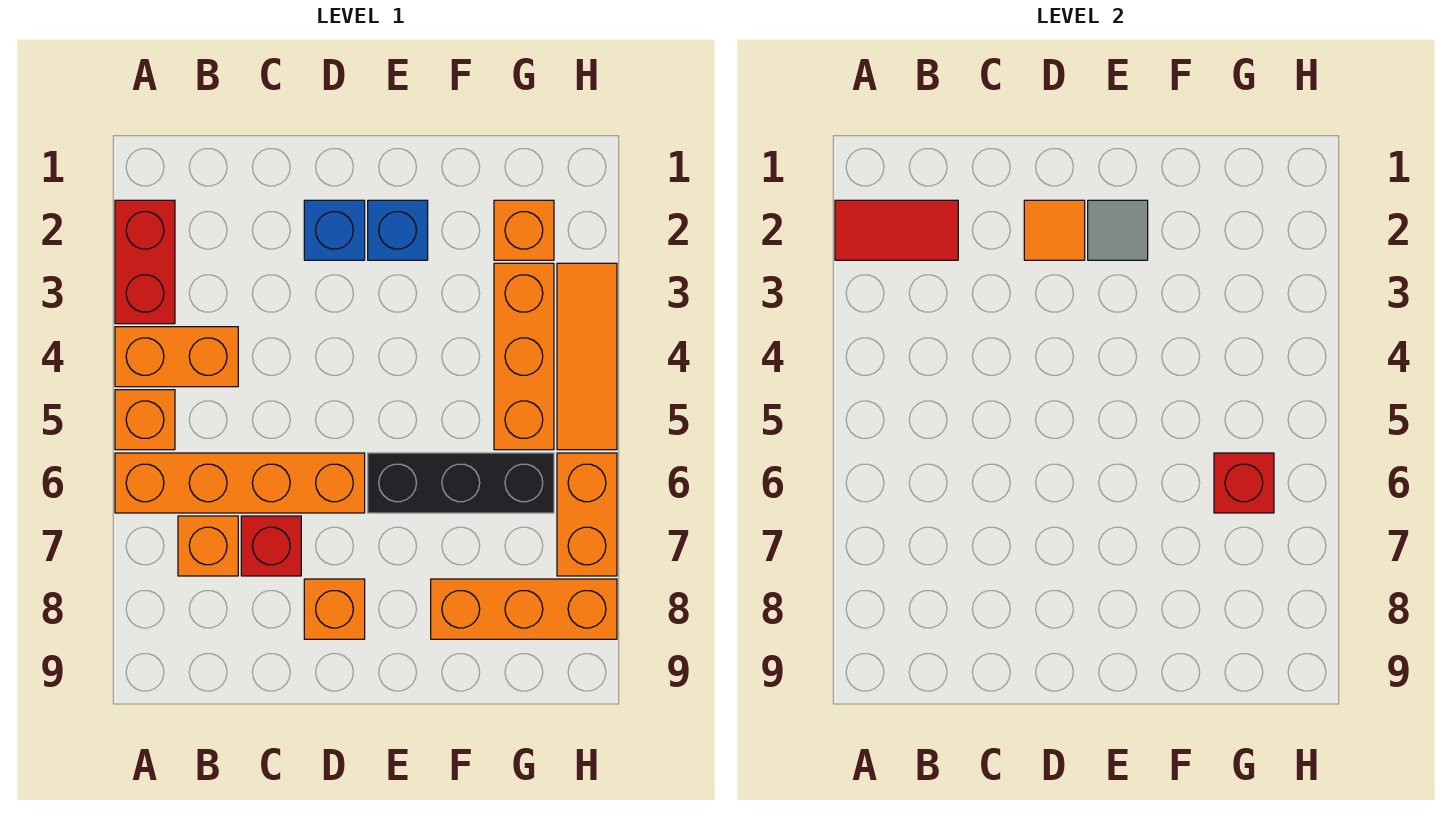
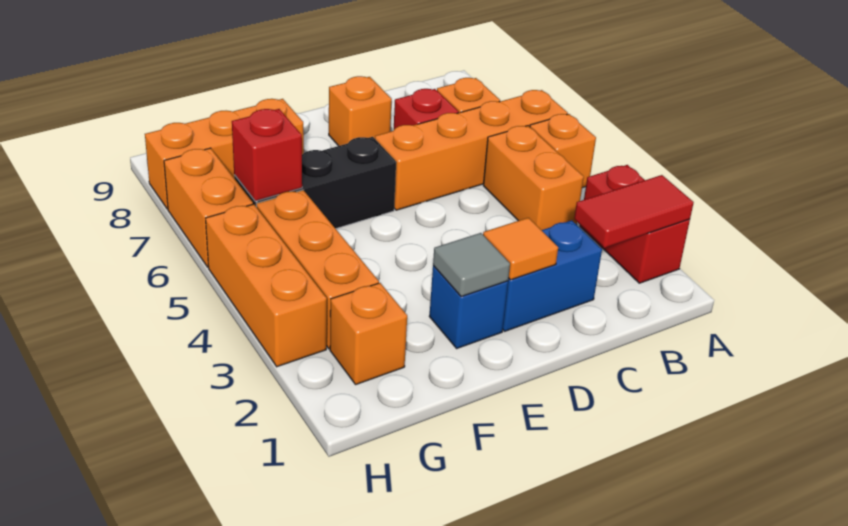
orange brick A4:B4 level 1 -> orange brick B4:B5 level 1
blue brick D2 level 1 -> blue brick C2:D2 level 1
orange tile H3:H5 level 1 -> orange brick H3:H5 level 1

